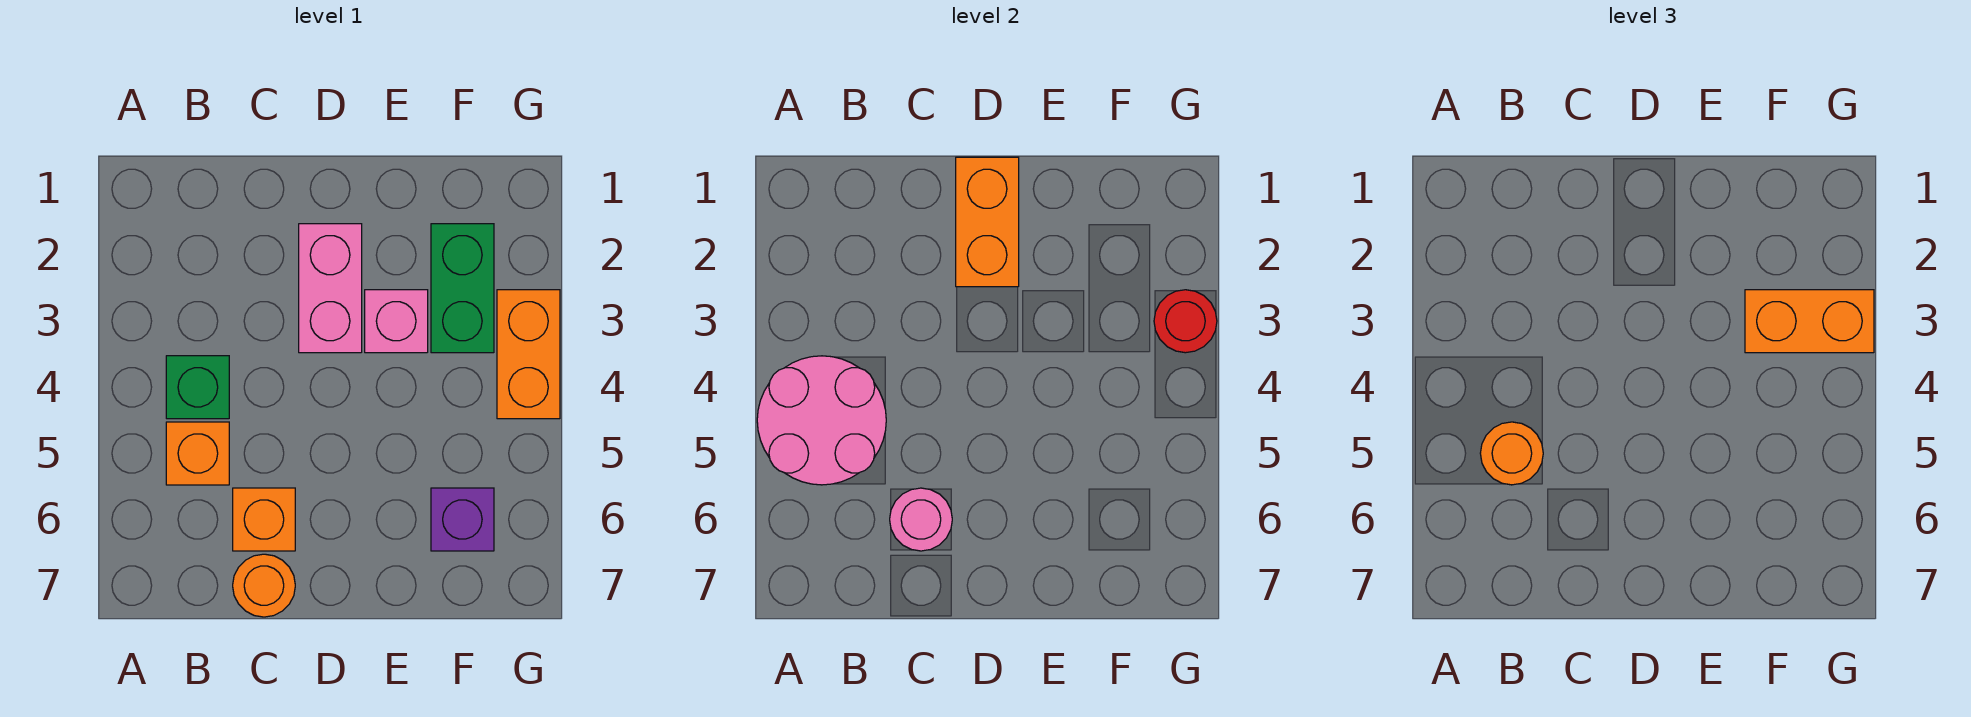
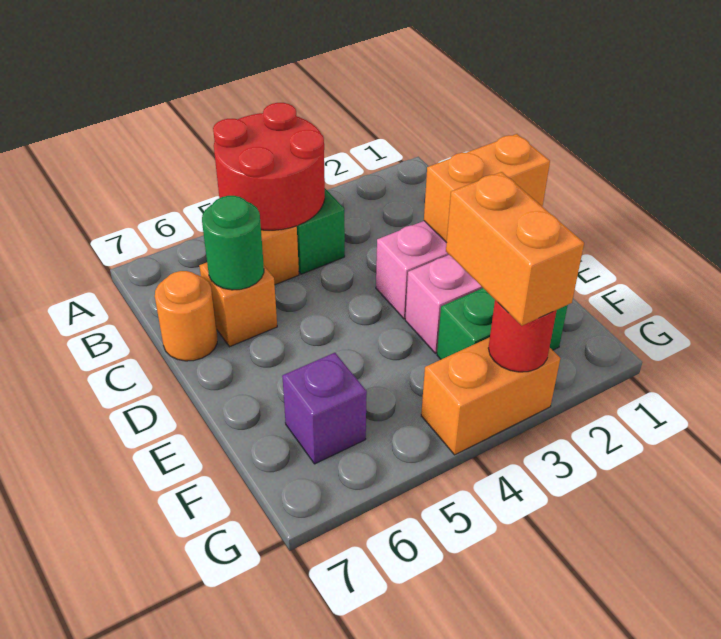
pink round brick A4:B5 level 2 -> red round brick A4:B5 level 2
orange round brick B5 level 3 -> none
pink round brick C6 level 2 -> green round brick C6 level 2

